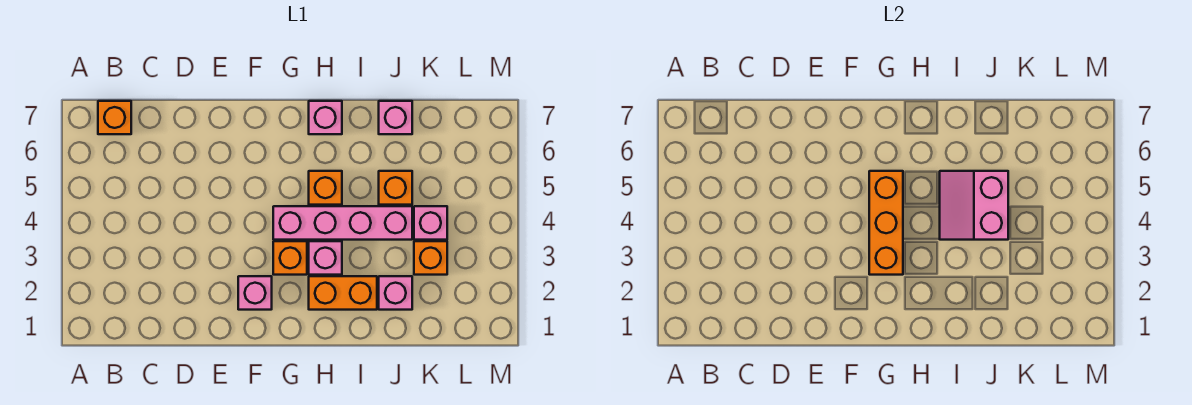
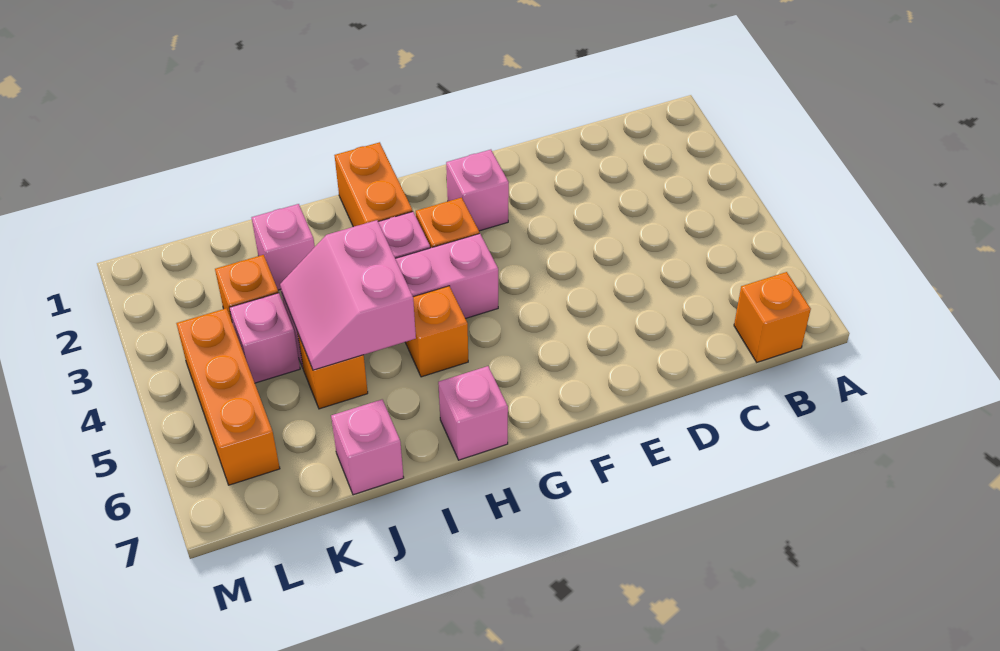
orange brick G3:G5 level 2 -> orange brick L4:L6 level 1
orange brick H2:I2 level 1 -> orange brick H1:H2 level 1
pink slope I4:J5 level 2 top J -> pink slope I4:J5 level 2 top I

